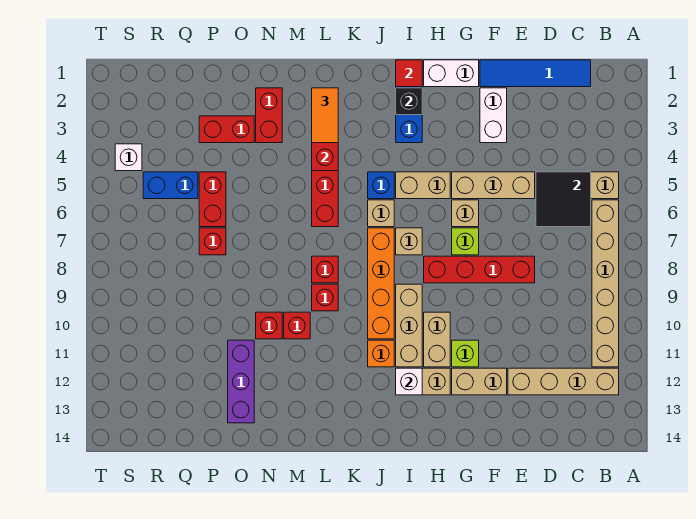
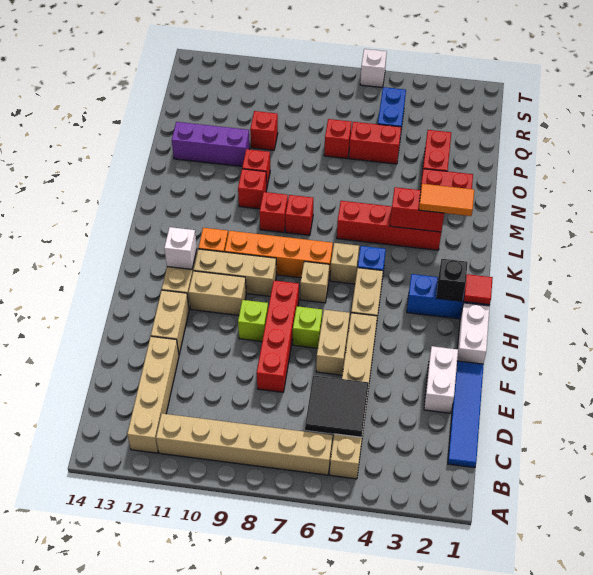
white brick F2:F3 level 1 -> white brick E2:F2 level 1
tan brick G6 level 1 -> tan brick F6:G6 level 1
lime brick G11 level 1 -> lime brick G9 level 1
none -> red brick P10 level 1
white brick S4 level 1 -> white brick T6 level 1

